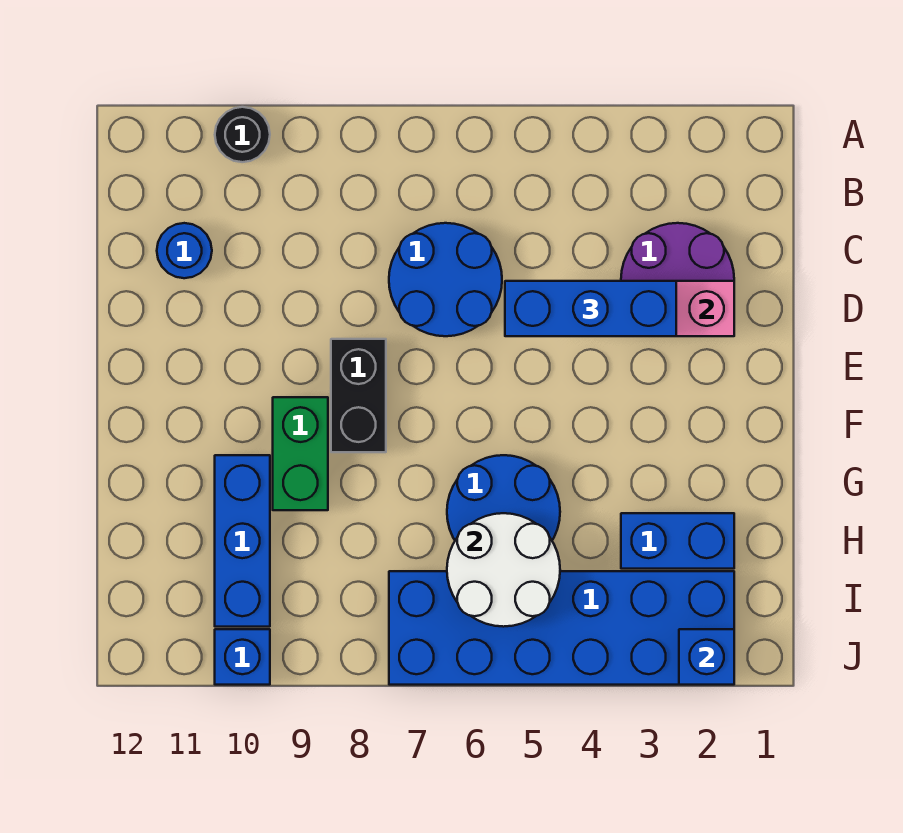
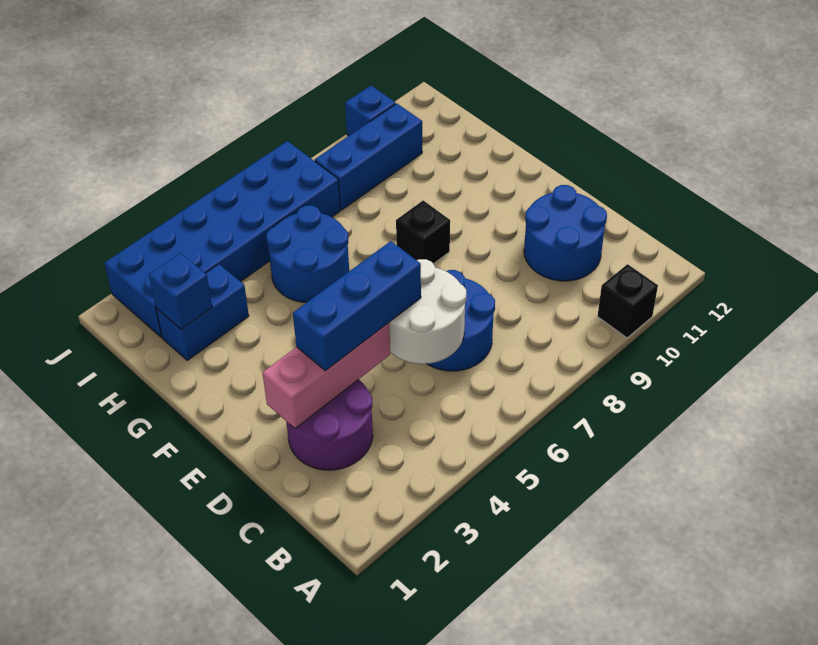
black round brick A10 level 1 -> black brick A10 level 1
blue round brick C11 level 1 -> blue round brick C10:D11 level 1
black brick E8:F8 level 1 -> black brick F8 level 1
green brick F9:G9 level 1 -> none
blue brick G10:I10 level 1 -> blue brick I8:I10 level 1
white round brick H5:I6 level 2 -> white round brick C5:D6 level 2
blue brick J2 level 2 -> blue brick H2 level 2

